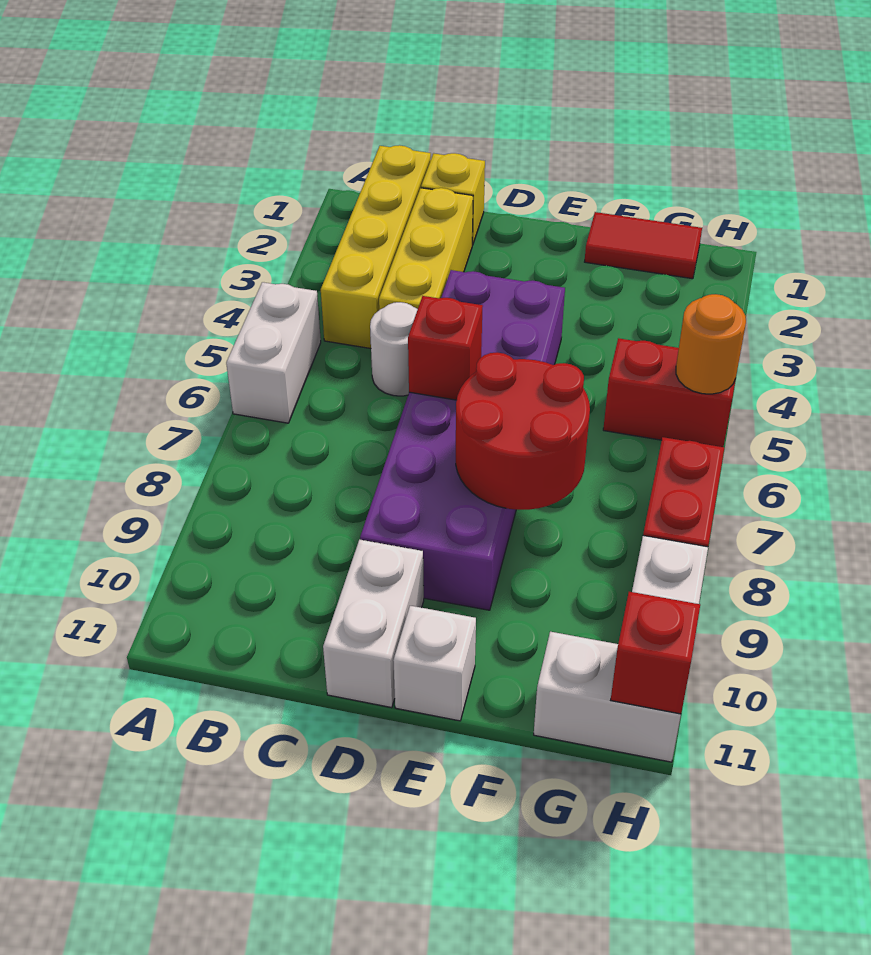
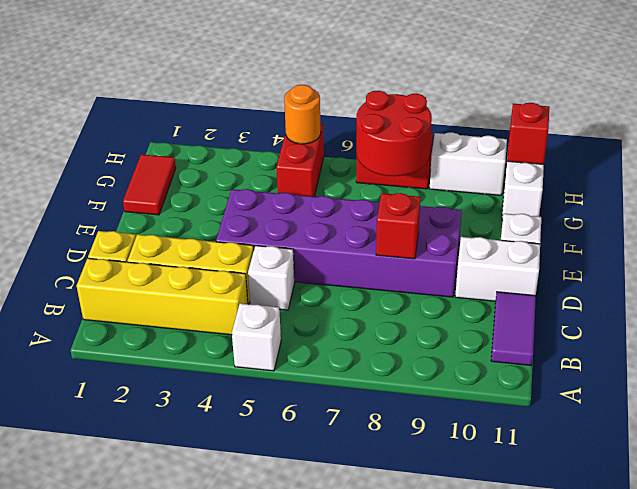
white brick A5:A6 level 1 -> white brick A5 level 1
none -> purple tile B11:C11 level 1
white round brick C5 level 1 -> white brick C5 level 1
red brick D6 level 2 -> red brick D8 level 2
red round brick E7:F8 level 2 -> red round brick G7:H8 level 2

